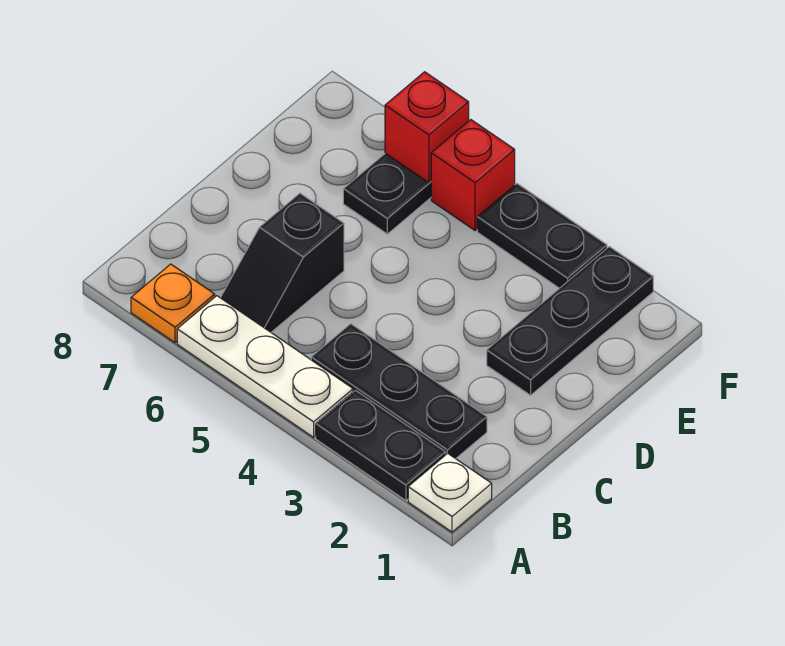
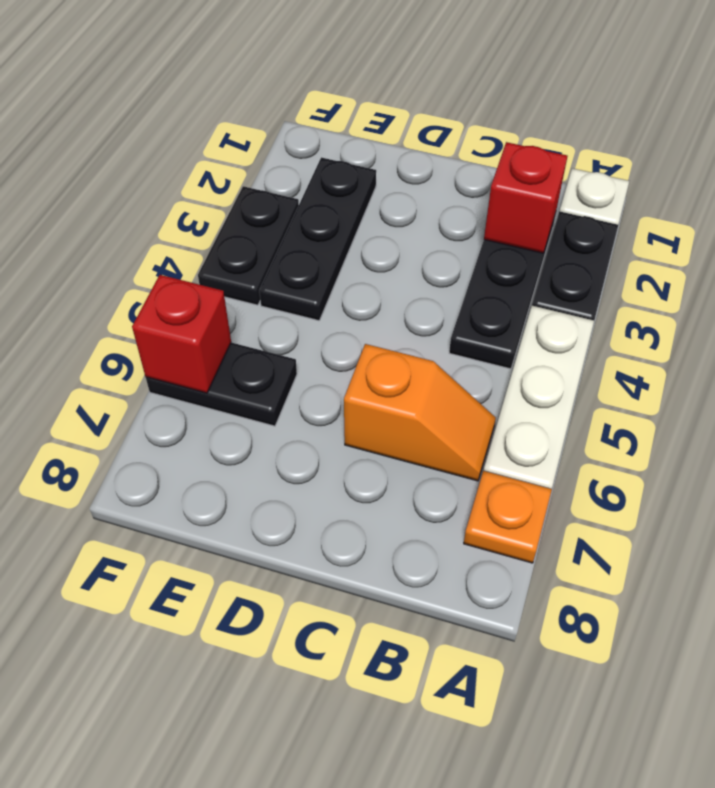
black slope B6:C6 level 1 top C -> orange slope B6:C6 level 1 top C
black plate D2:F2 level 1 -> black plate E2:E4 level 1
red brick F5 level 1 -> red brick B2 level 2

